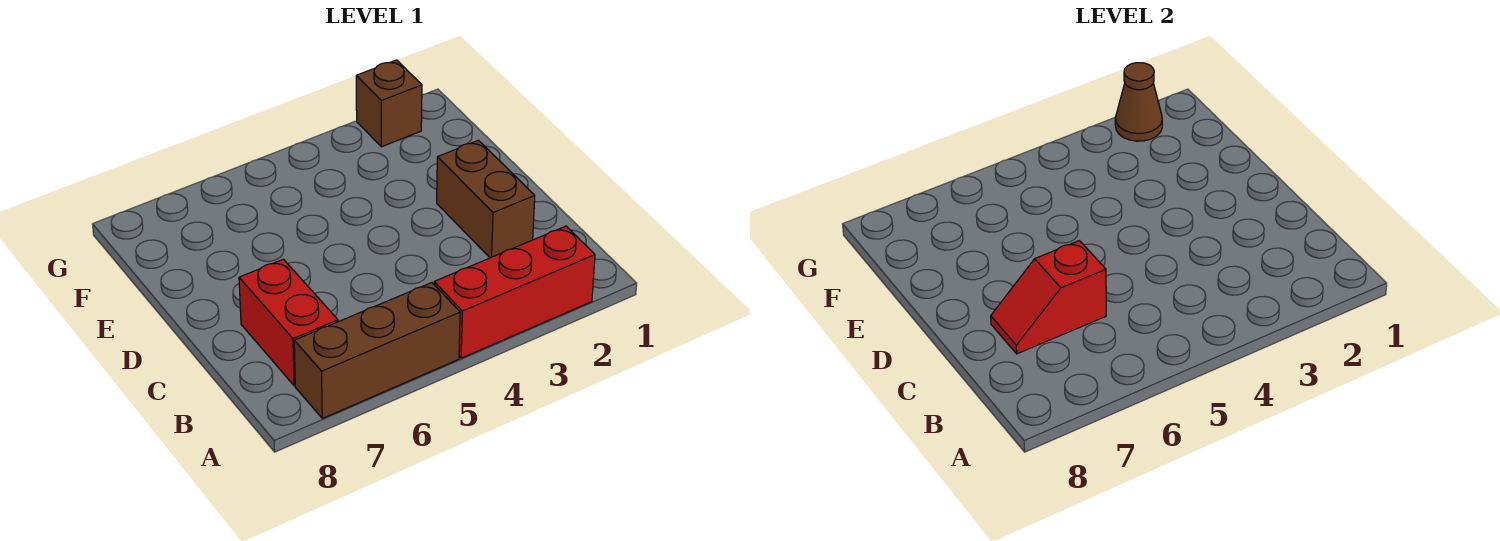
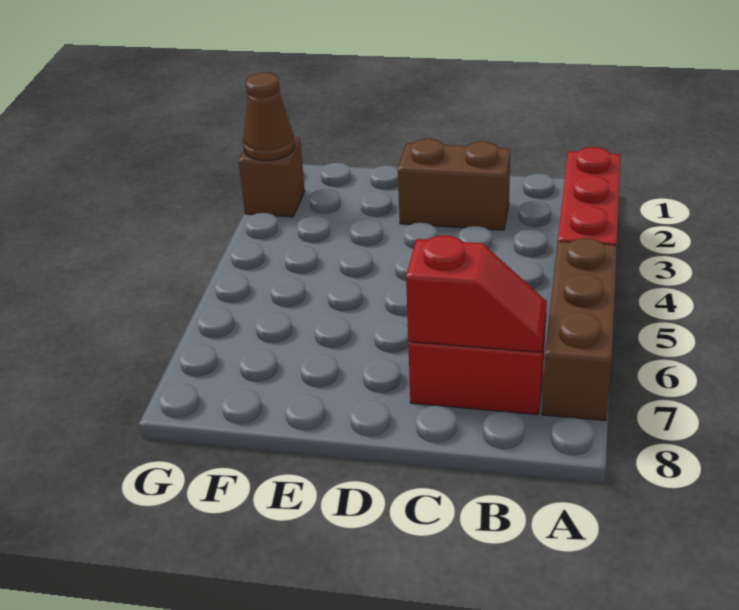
red slope C6:C7 level 2 top 6 -> red slope B7:C7 level 2 top C

